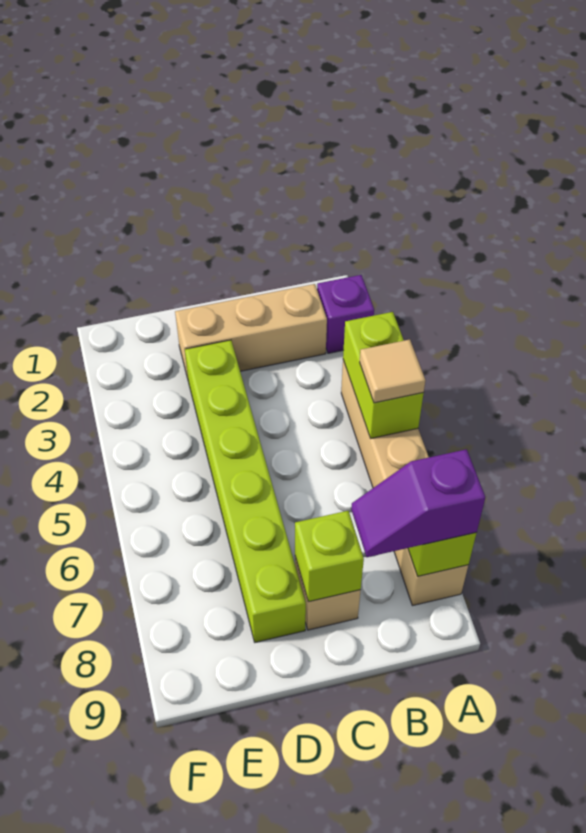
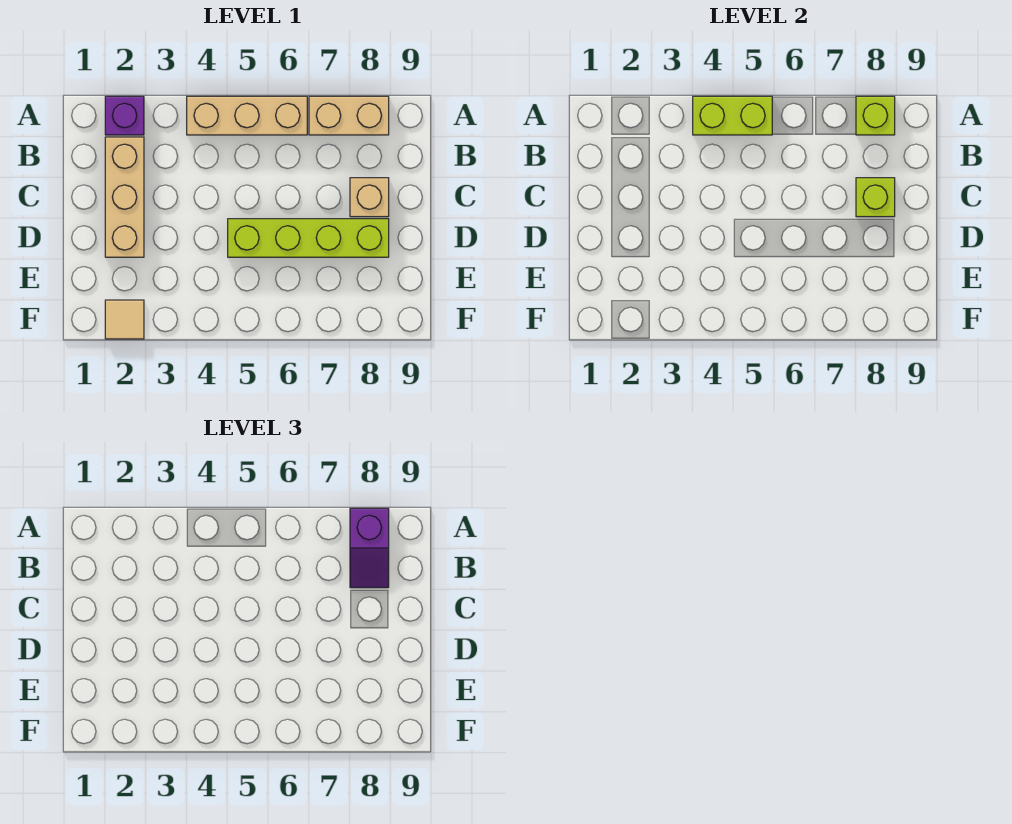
tan tile A5 level 3 -> tan tile F2 level 1
lime brick D3:D8 level 1 -> lime brick D5:D8 level 1

